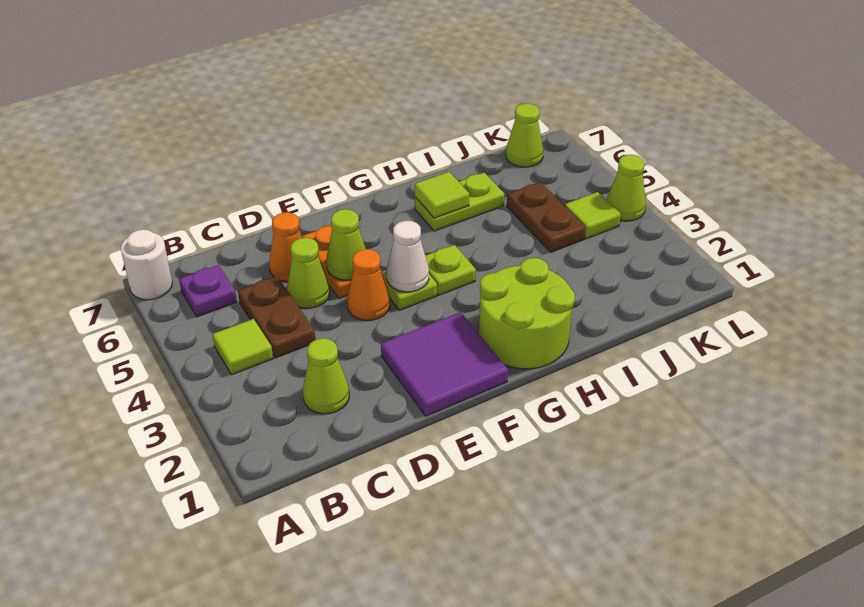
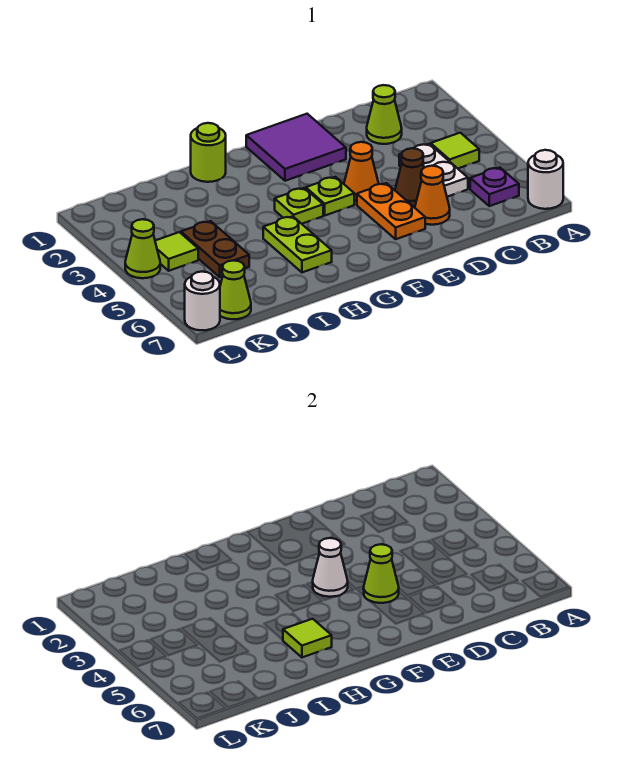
brown plate C4:C5 level 1 -> white plate C4:C5 level 1
lime cone D5 level 1 -> brown cone D5 level 1
lime round brick G1:H2 level 1 -> lime round brick H1 level 1
lime plate H6:I6 level 1 -> lime plate H5:H6 level 1
none -> white round brick L7 level 1

